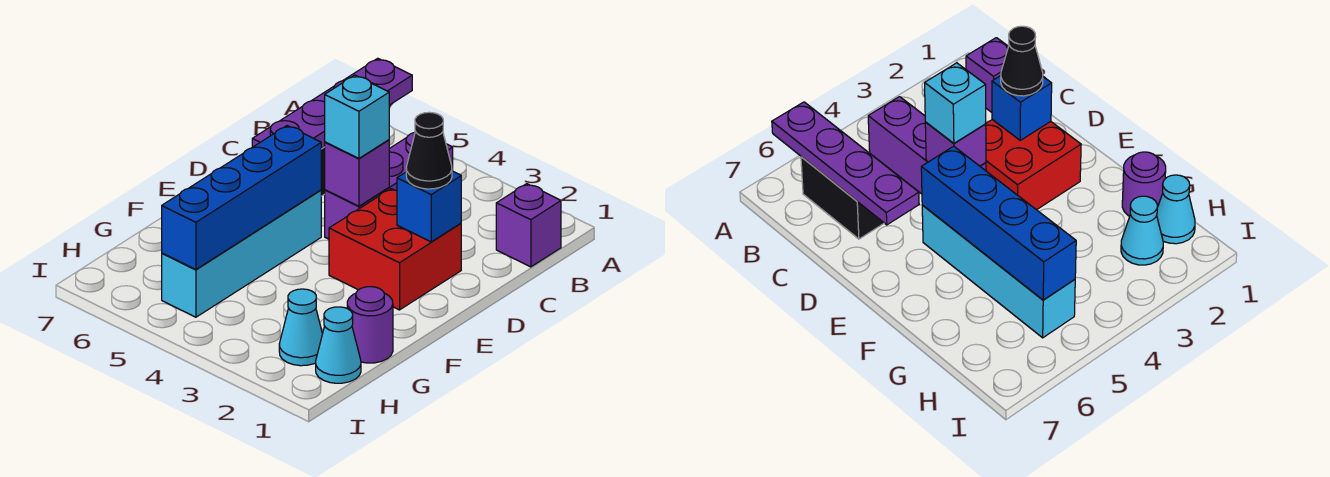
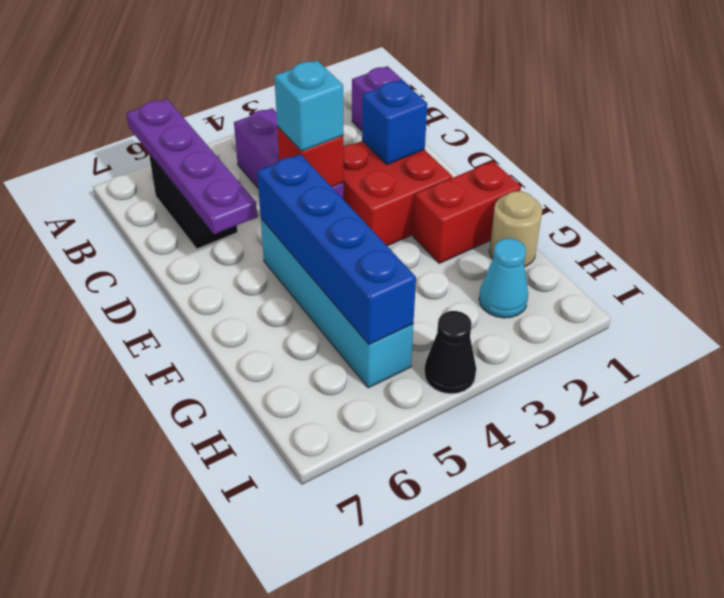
black cone D2 level 3 -> black cone I4 level 1
purple brick D4 level 2 -> red brick D4 level 2
none -> red brick F1:F2 level 1
purple round brick G1 level 1 -> tan round brick G1 level 1
cyan cone H1 level 1 -> none

